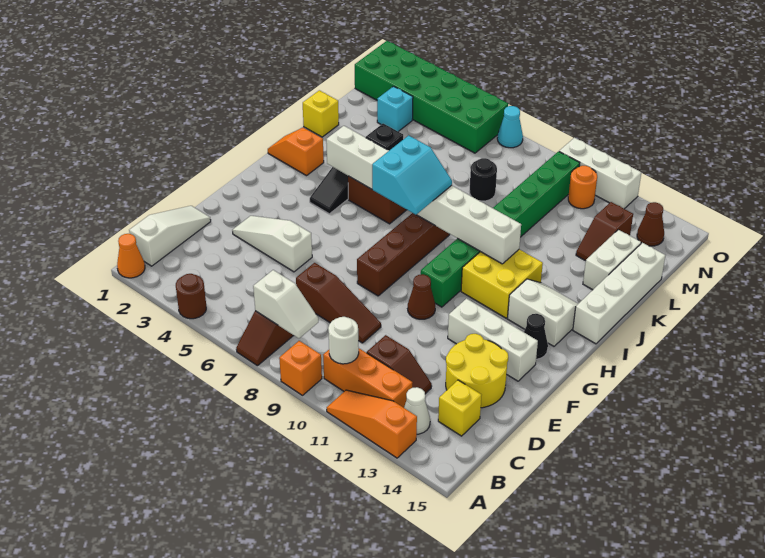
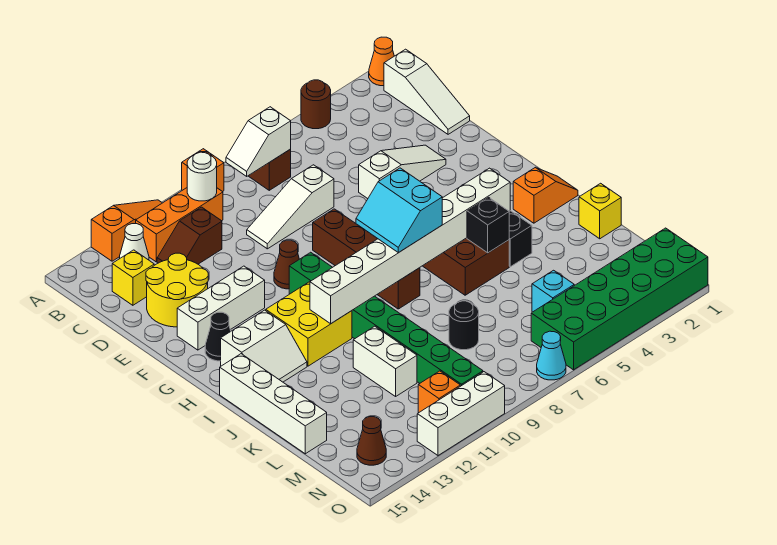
brown slope D7:D9 level 1 top 7 -> white slope D7:D9 level 1 top 7
white brick K14:L14 level 1 -> white brick K11:L11 level 1
brown slope L13:M13 level 1 top M -> none
cyan brick M3 level 1 -> cyan brick M5 level 1
orange round brick N11 level 1 -> orange brick N11 level 1

